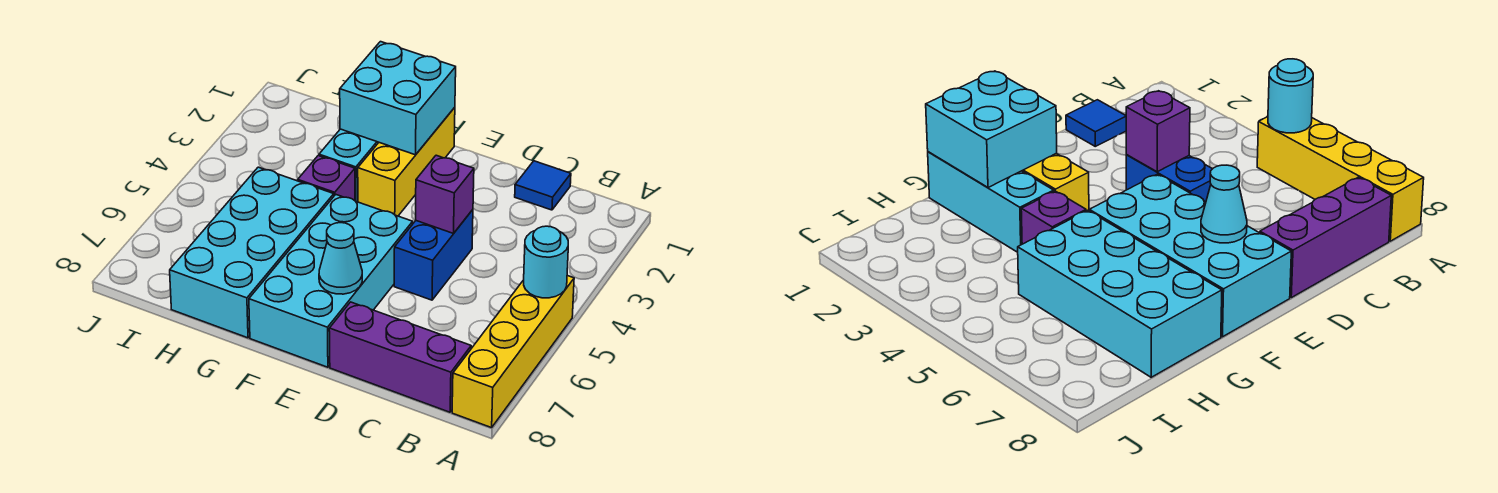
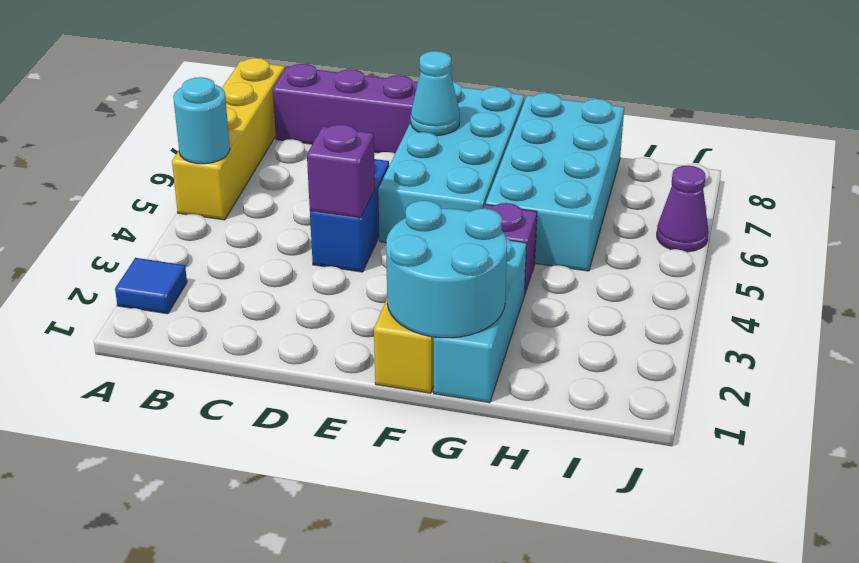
blue tile C1 level 1 -> blue tile A2 level 1
cyan brick F1:G2 level 2 -> cyan round brick F1:G2 level 2
none -> purple cone J6 level 1

